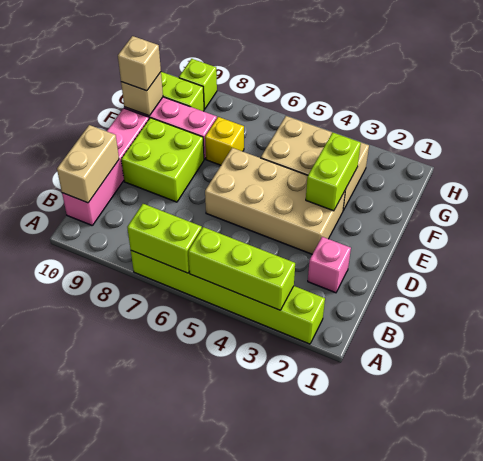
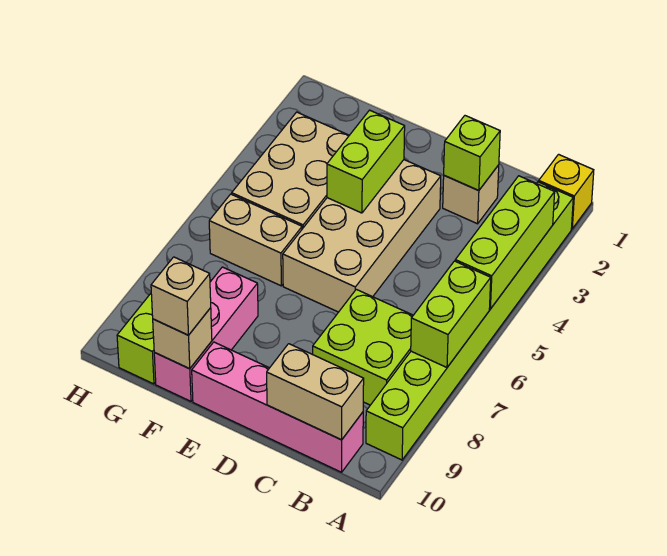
lime brick A2:A7 level 1 -> lime brick A2:A9 level 1
pink brick C2 level 1 -> tan brick C2 level 1
lime brick D8:E9 level 1 -> lime brick B7:C8 level 1
lime brick E3:F3 level 2 -> lime brick E3:E4 level 2
none -> tan brick F6:G6 level 1
yellow brick F7 level 1 -> yellow brick A1 level 1
lime brick H9 level 1 -> lime brick C2 level 2

